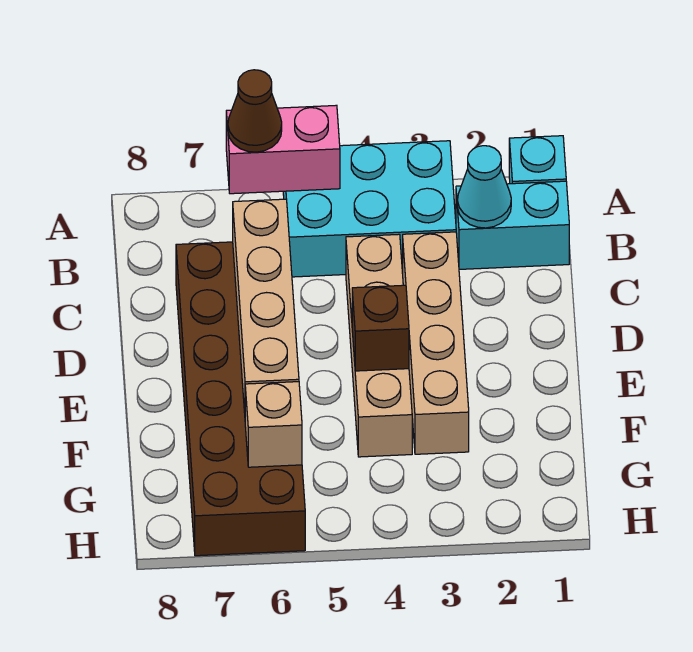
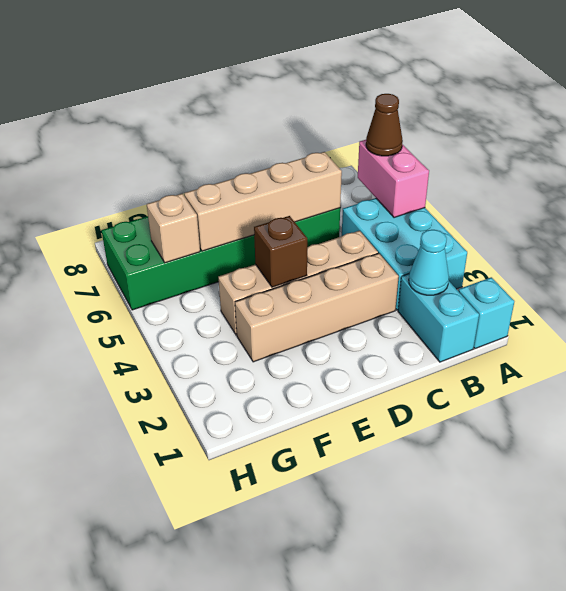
brown brick C6:H7 level 1 -> green brick C6:H7 level 1

